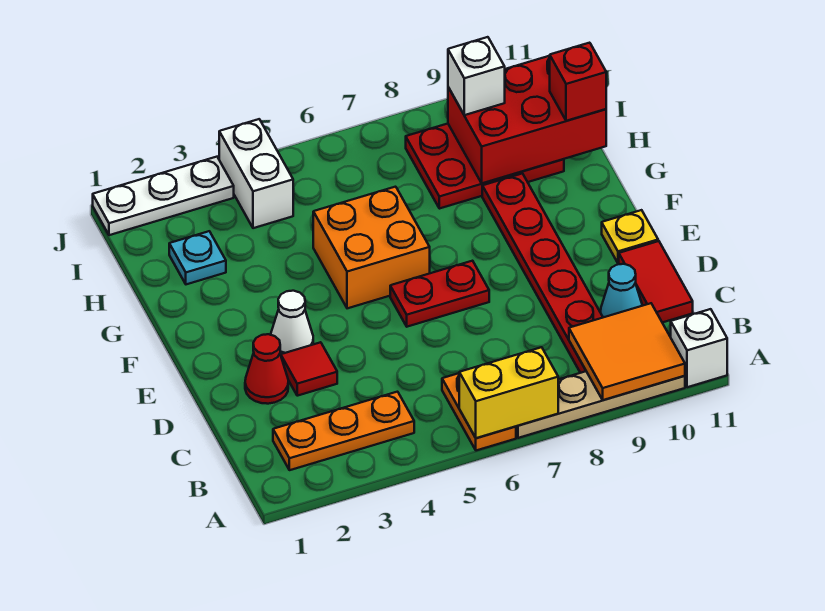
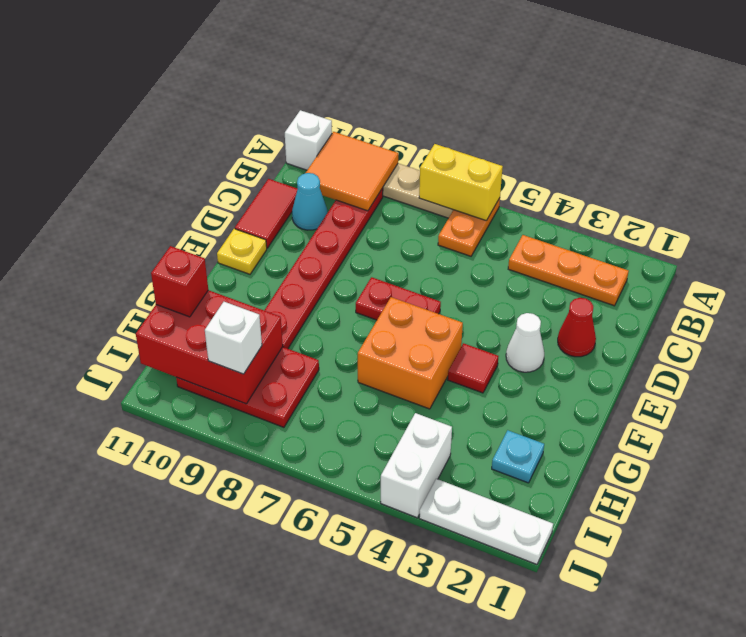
red tile D3 level 1 -> red tile F4 level 1

